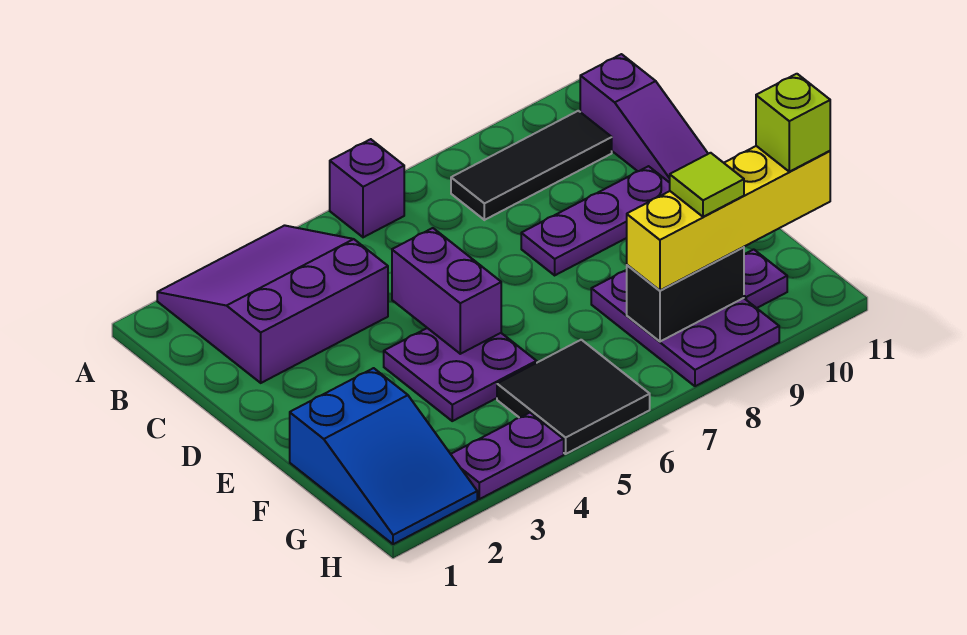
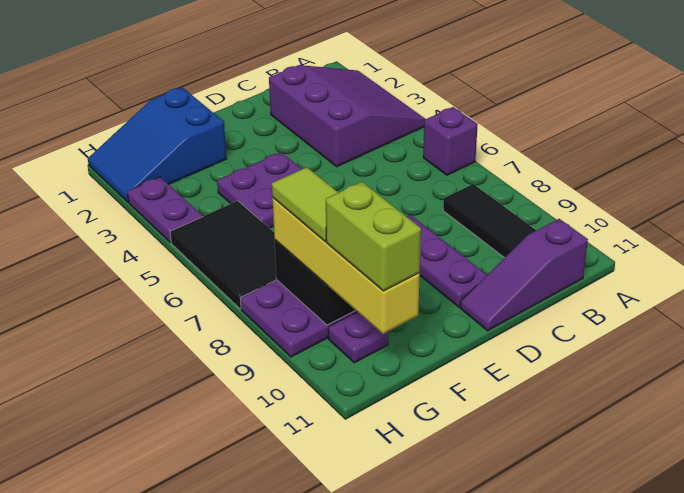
purple brick D5:E5 level 2 -> none
black tile G5:H6 level 1 -> black tile G5:H7 level 1
lime tile G9 level 4 -> lime tile G8:G9 level 4
lime brick G11 level 4 -> lime brick G10:G11 level 4

